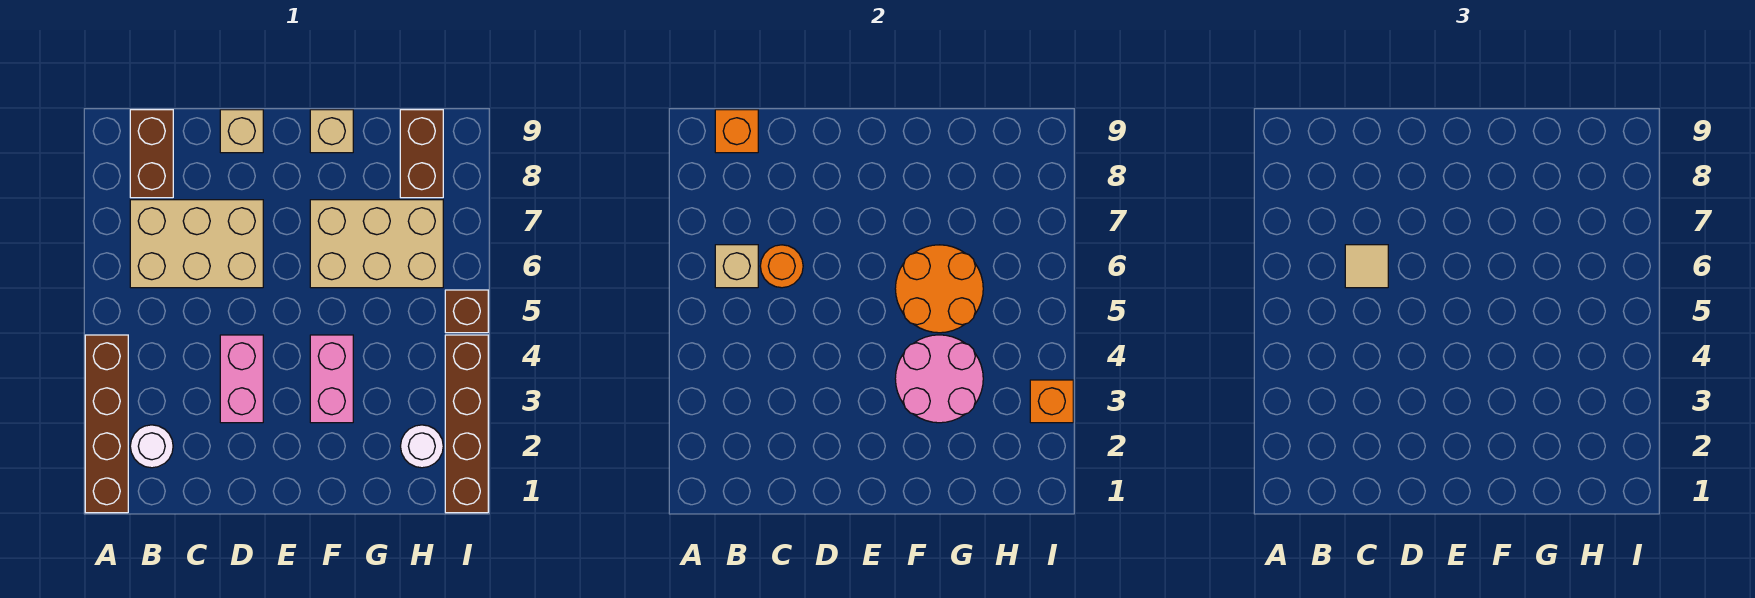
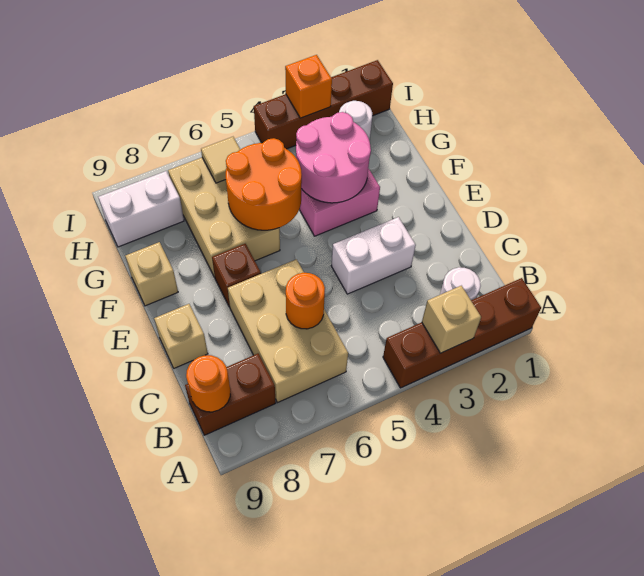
tan brick B6 level 2 -> tan brick A3 level 2
orange brick B9 level 2 -> orange round brick B9 level 2
tan tile C6 level 3 -> tan tile H6 level 2
pink brick D3:D4 level 1 -> white brick D3:D4 level 1
brown brick H8:H9 level 1 -> white brick H8:H9 level 1
brown brick I5 level 1 -> brown brick E7 level 1

